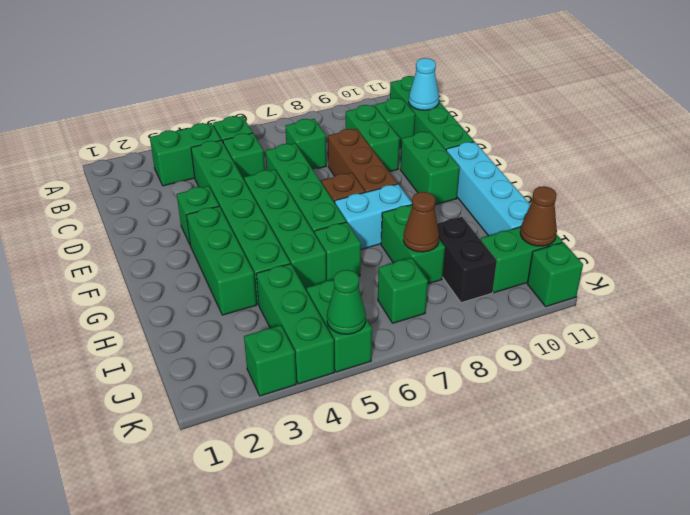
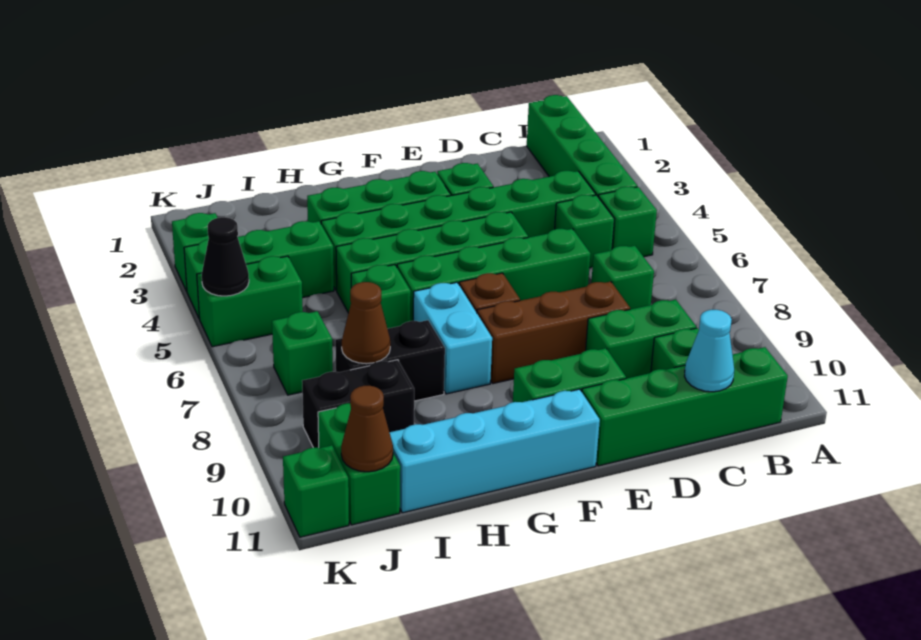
green brick B3:B4 level 1 -> green brick B1:B4 level 1
green brick H8:I8 level 1 -> black brick H8:I8 level 1
green cone K5 level 2 -> black cone K5 level 2

